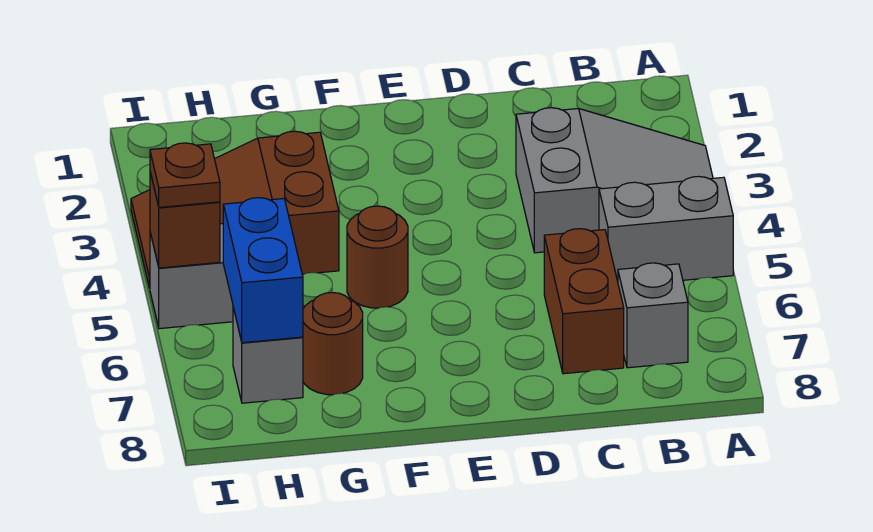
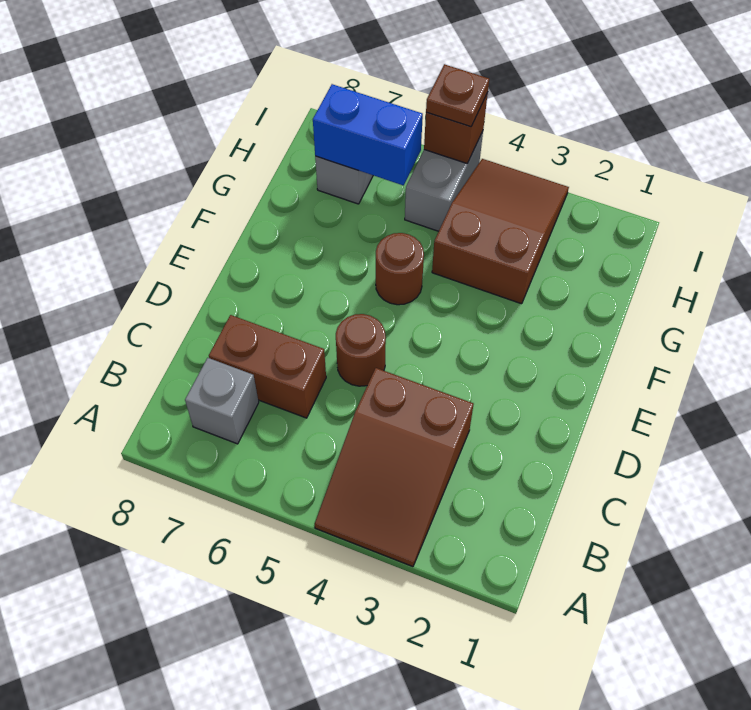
grey slope A3:C4 level 1 top C -> brown slope A3:C4 level 1 top C
grey brick A5:B5 level 1 -> none
brown round brick G7 level 1 -> brown round brick D5 level 1

